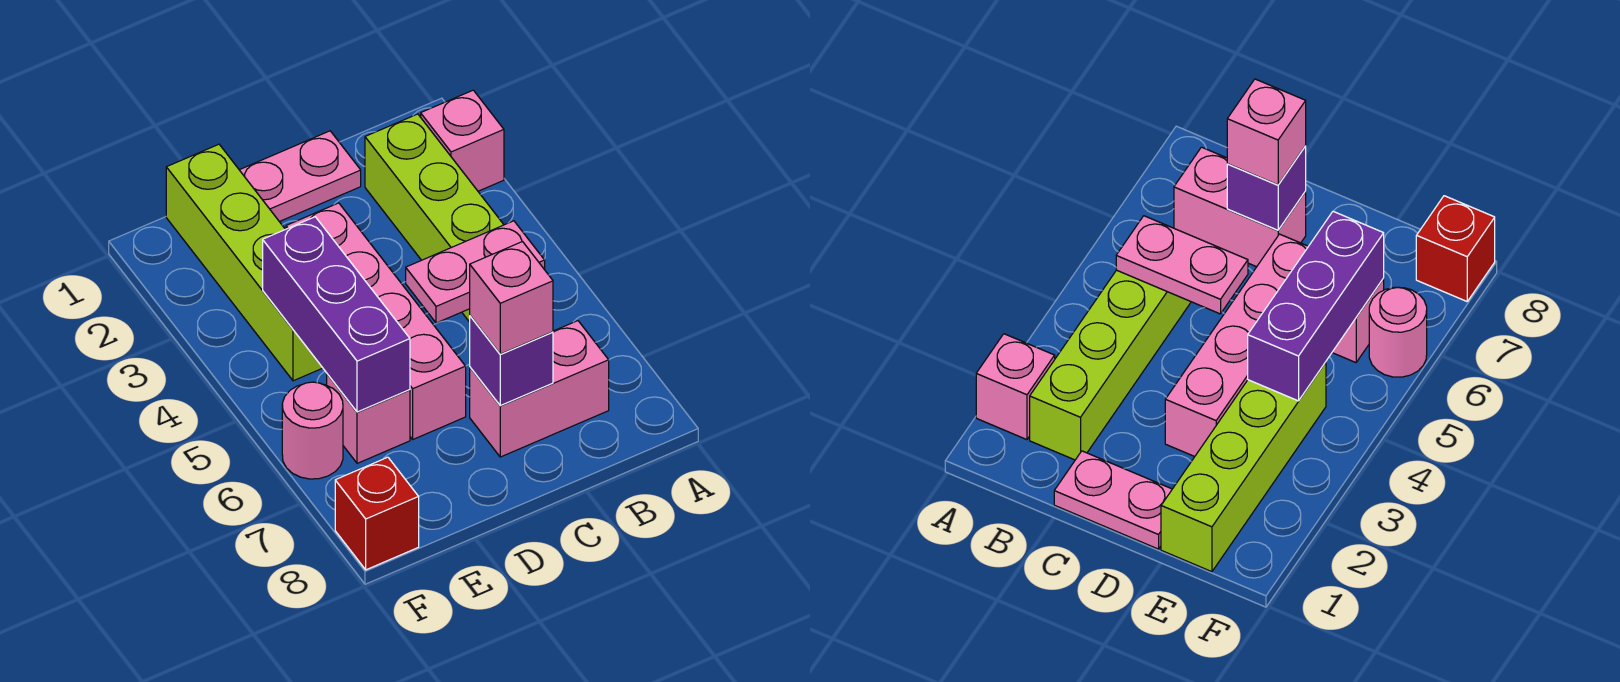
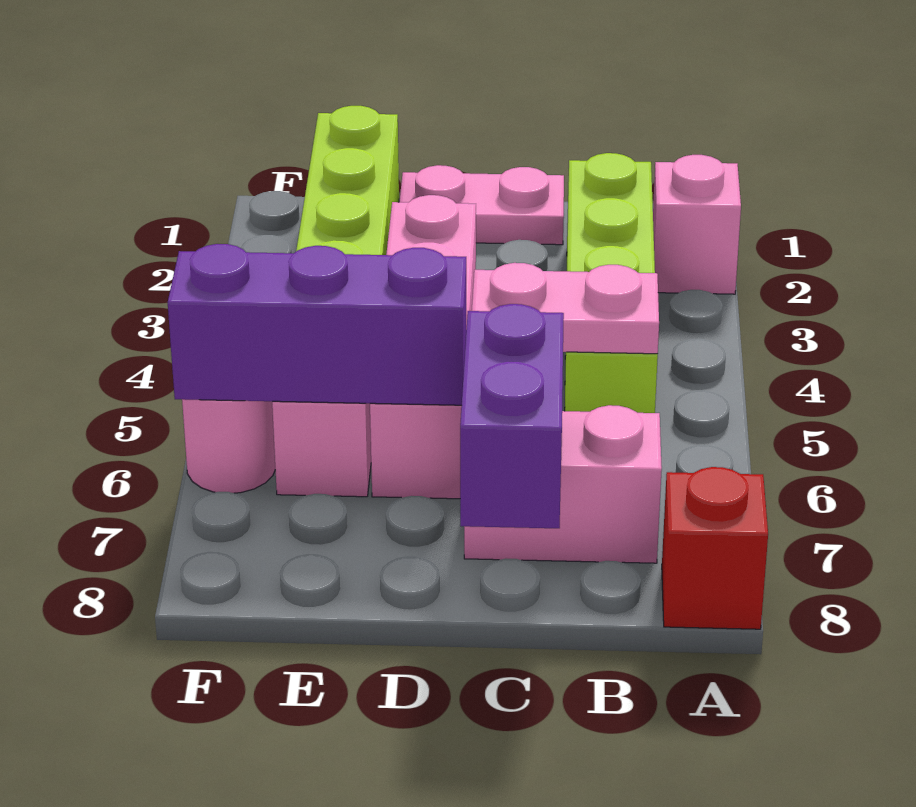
purple brick C7 level 2 -> purple brick C7:C8 level 2
pink brick C7 level 3 -> none
purple brick E4:E6 level 2 -> purple brick D6:F6 level 2
red brick F8 level 1 -> red brick A8 level 1

